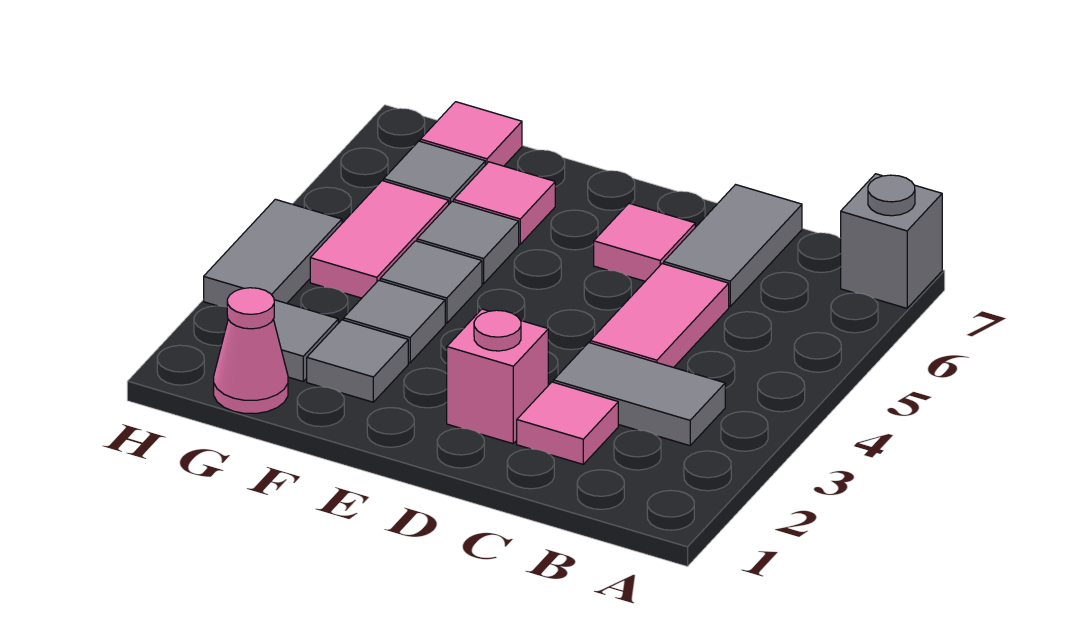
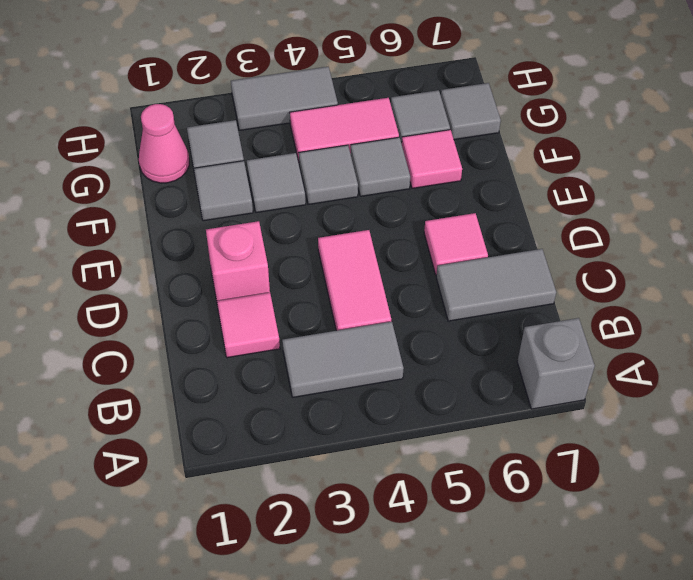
grey tile B3:C3 level 1 -> grey tile B3:B4 level 1
pink tile C4:C5 level 1 -> pink tile C4:D4 level 1
pink tile G7 level 1 -> grey tile G7 level 1

